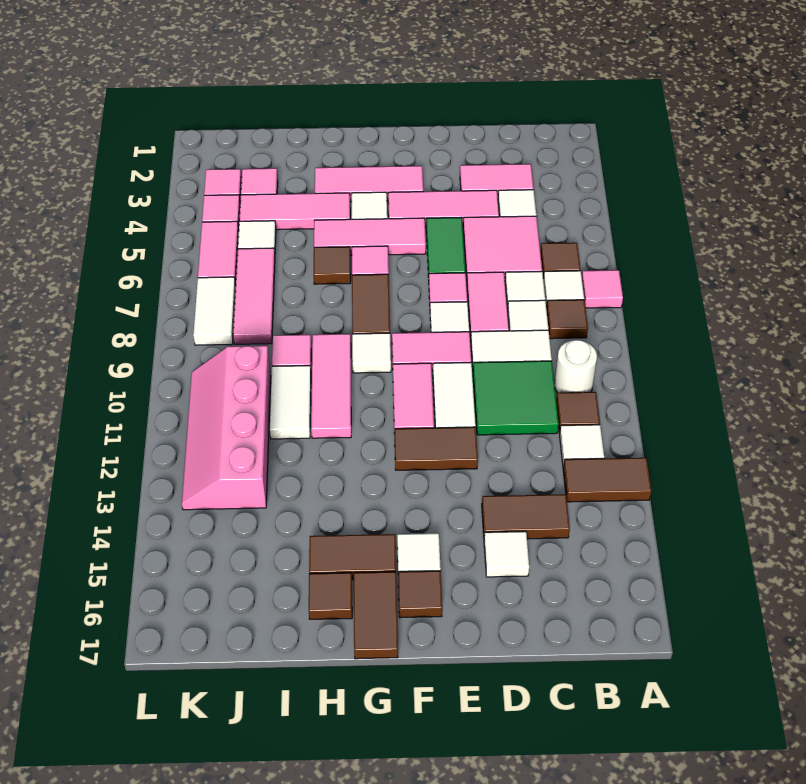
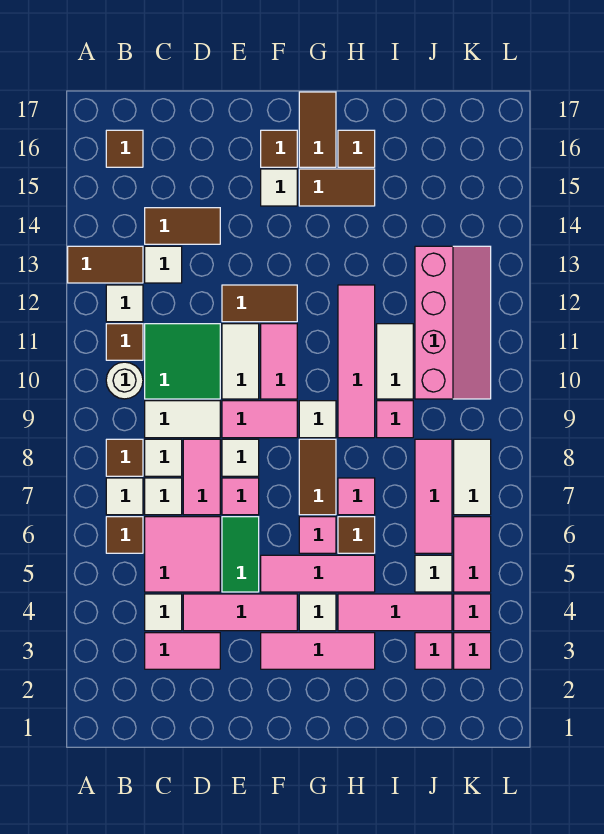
pink tile A7 level 1 -> pink tile H7 level 1
none -> brown tile B16 level 1
white tile D15 level 1 -> white tile C13 level 1
pink tile H9:H11 level 1 -> pink tile H9:H12 level 1

